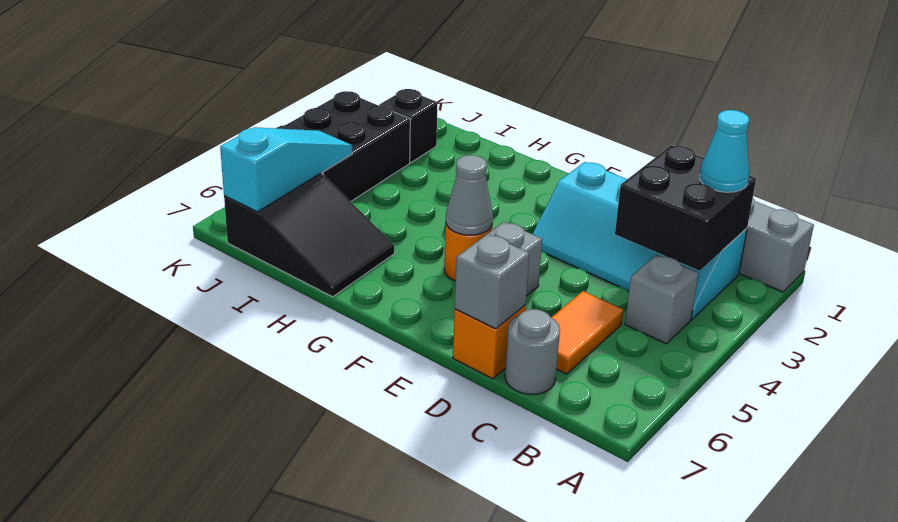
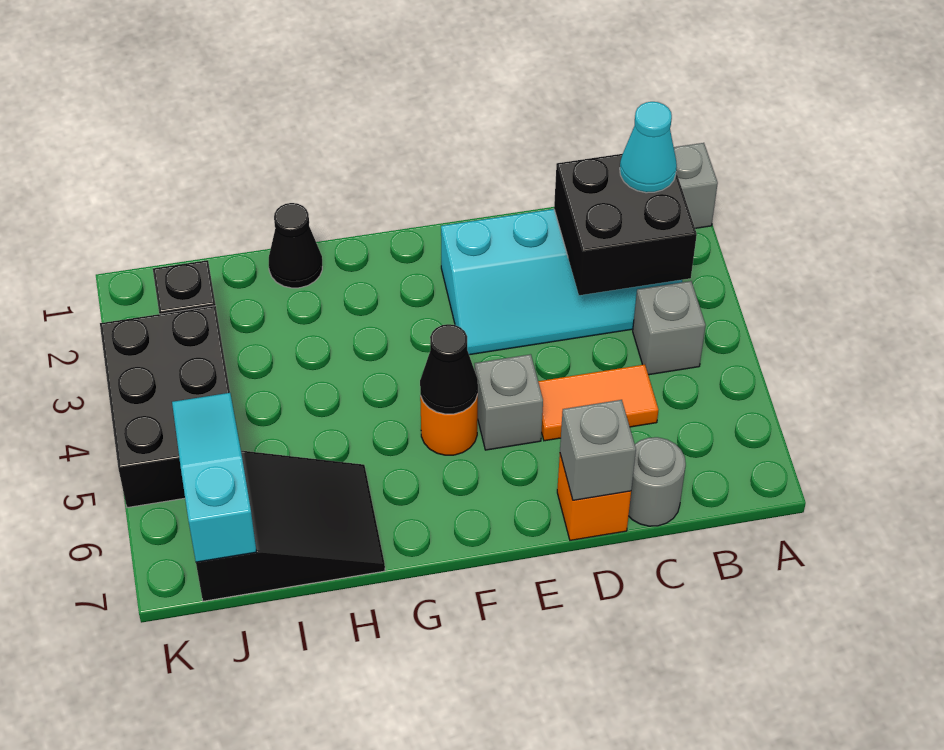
orange tile C5:C6 level 1 -> orange tile C5:D5 level 1
grey cone F5 level 2 -> black cone F5 level 2
none -> black cone H1 level 1

